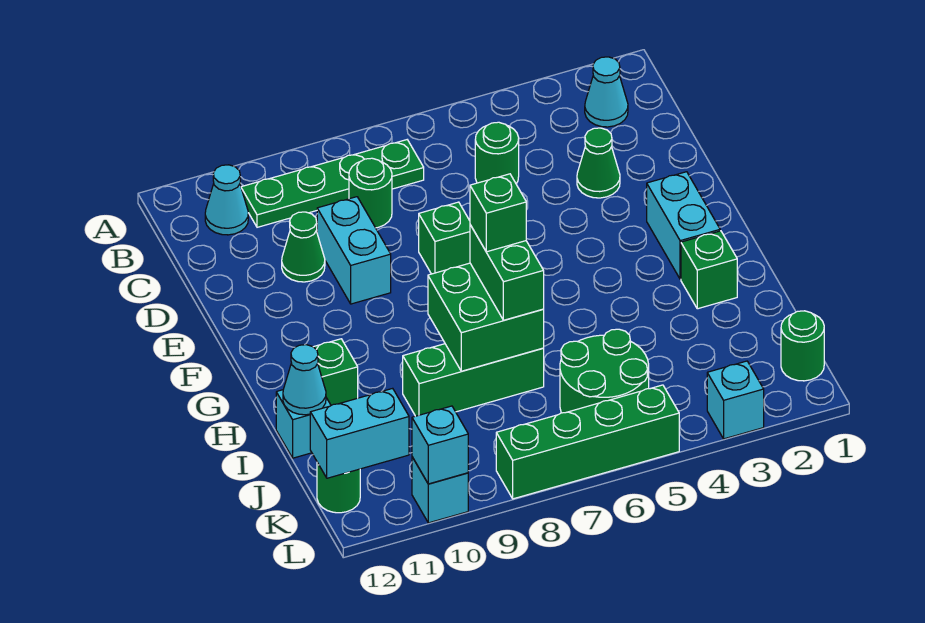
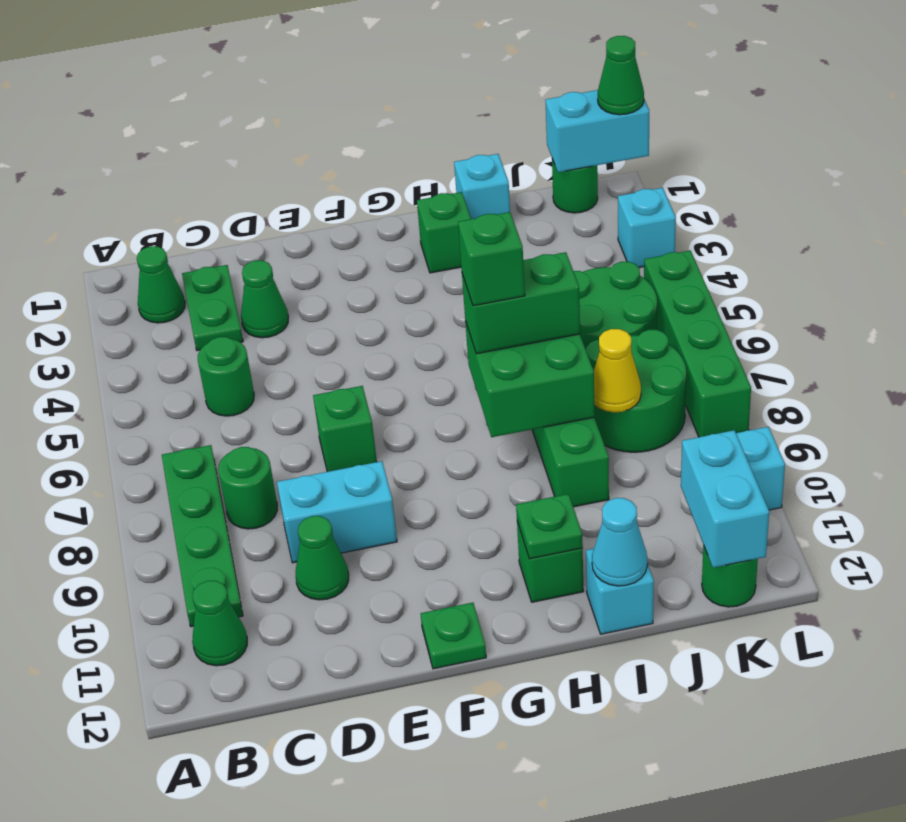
cyan cone B2 level 1 -> green cone B2 level 1
cyan cone B11 level 1 -> green cone B11 level 1
none -> green plate C2:C3 level 1
cyan brick F2:G2 level 1 -> cyan brick K1:L1 level 2
none -> green plate F12 level 1
none -> green plate H11 level 2
none -> green round brick J7:K8 level 1
none -> yellow cone J8 level 2
none -> green cone L1 level 3
cyan brick L10 level 2 -> cyan brick I1 level 1

